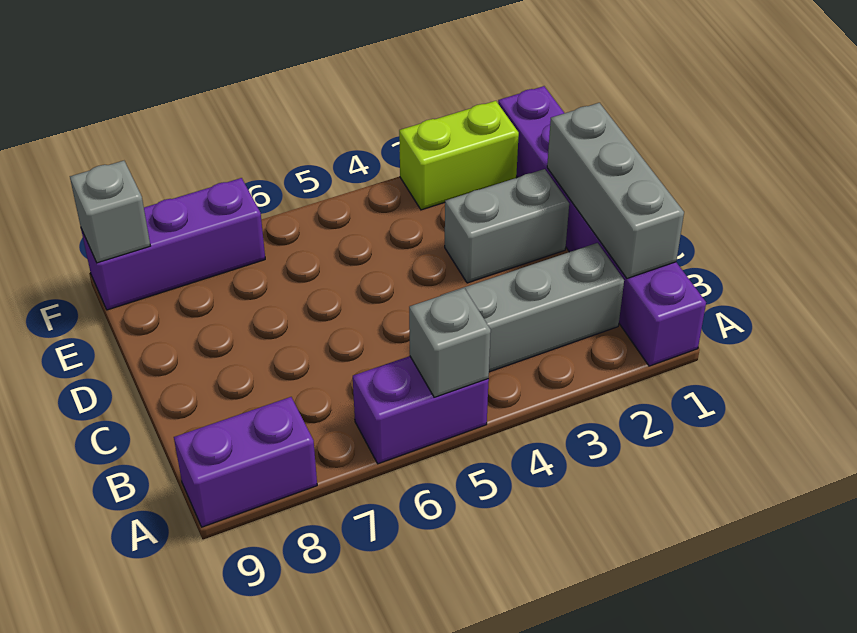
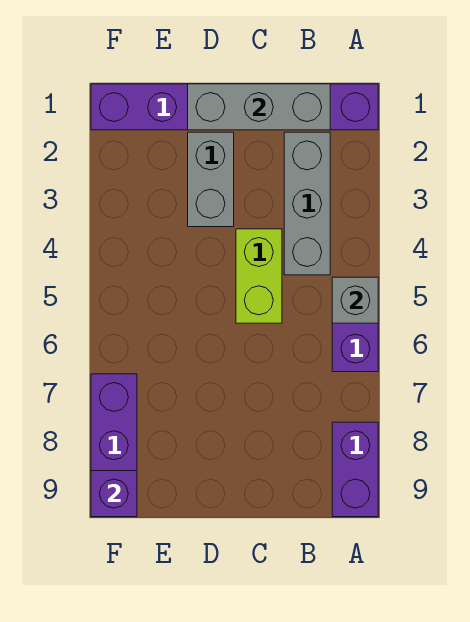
lime brick F2:F3 level 1 -> lime brick C4:C5 level 1
grey brick F9 level 2 -> purple brick F9 level 2

